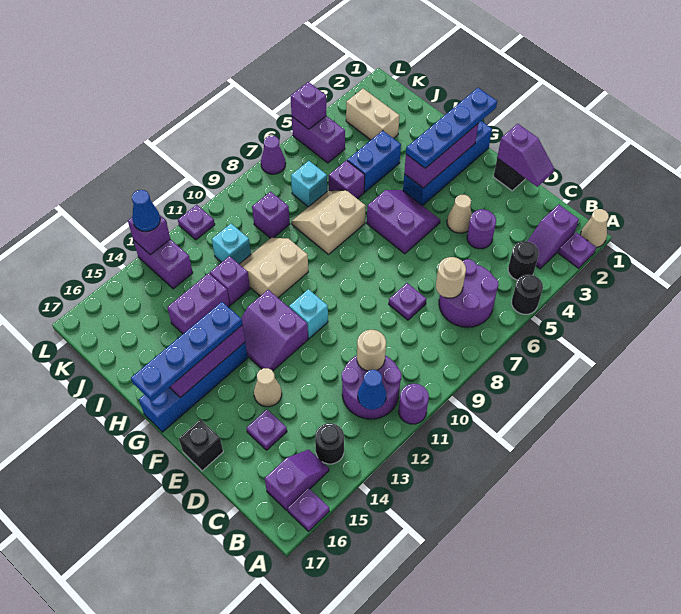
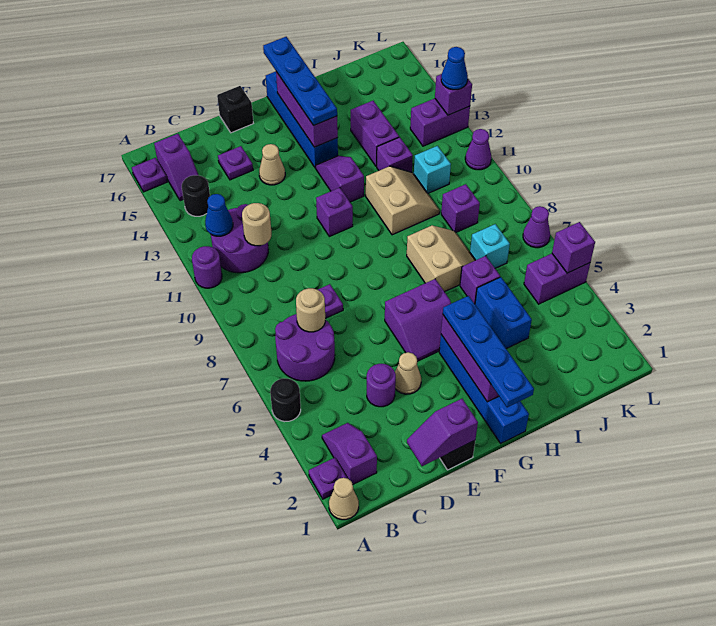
black round brick B4 level 1 -> none
cyan brick F11 level 1 -> purple brick F11 level 1
purple slope F12:G13 level 1 top 12 -> purple slope G12:G13 level 1 top 12
tan brick J3:K3 level 1 -> none
purple plate L11 level 1 -> purple cone L11 level 1

